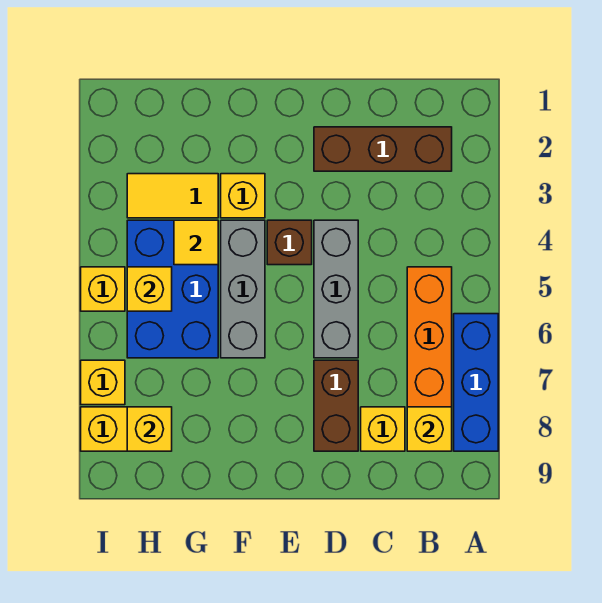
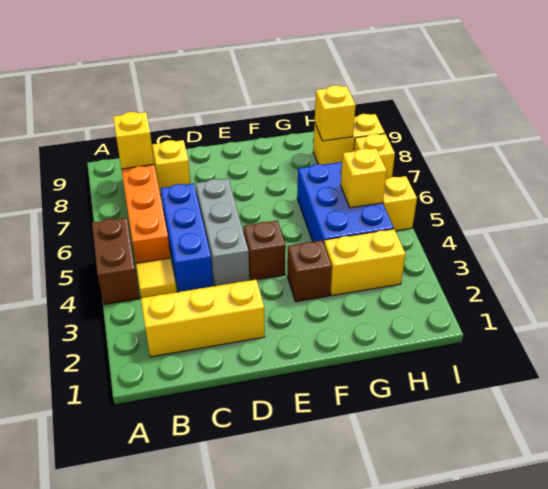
blue brick A6:A8 level 1 -> blue brick C4:C6 level 1
brown brick B2:D2 level 1 -> yellow brick B2:D2 level 1
brown brick D7:D8 level 1 -> brown brick A4:A5 level 1
yellow brick F3 level 1 -> brown brick F3 level 1
grey brick F4:F6 level 1 -> none
yellow tile G3:H3 level 1 -> yellow brick G3:H3 level 1
yellow tile G4 level 2 -> yellow tile B4 level 1

